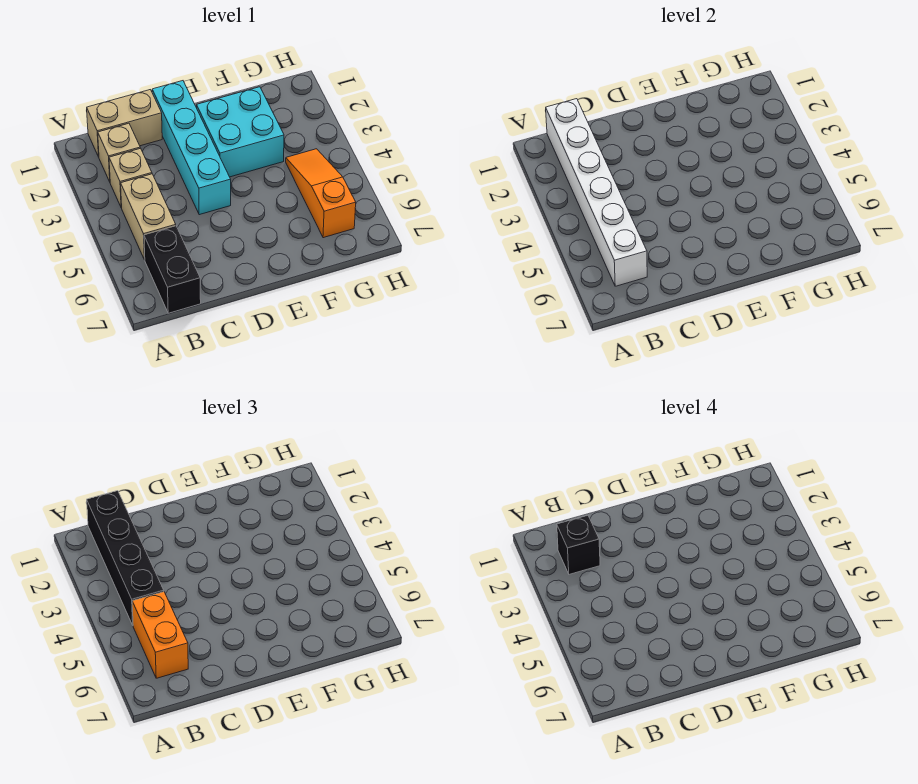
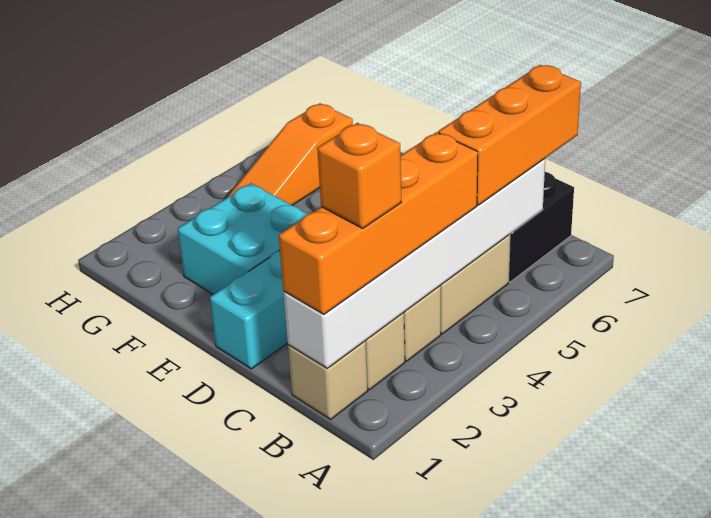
tan brick B1:C1 level 1 -> tan brick B1 level 1
black brick B1:B4 level 3 -> orange brick B1:B4 level 3
black brick B2 level 4 -> orange brick B2 level 4
orange brick B5:B6 level 3 -> orange brick B5:B7 level 3

